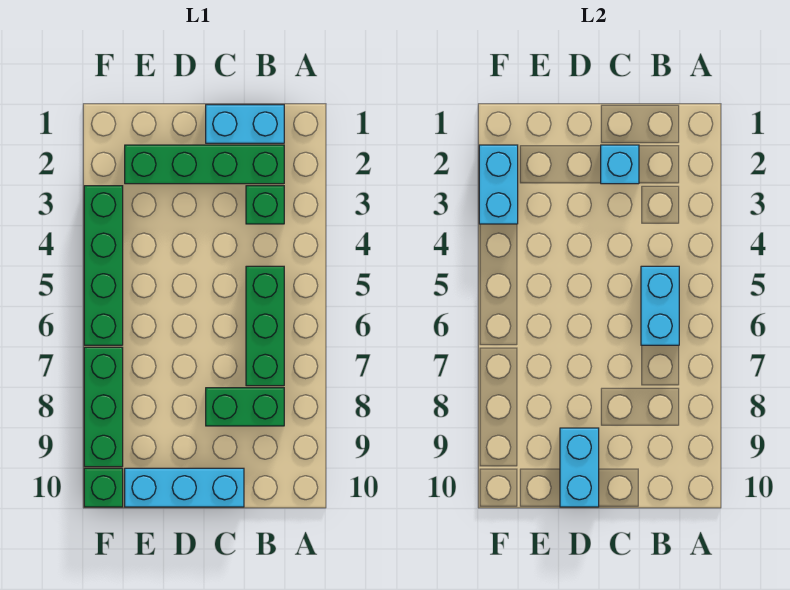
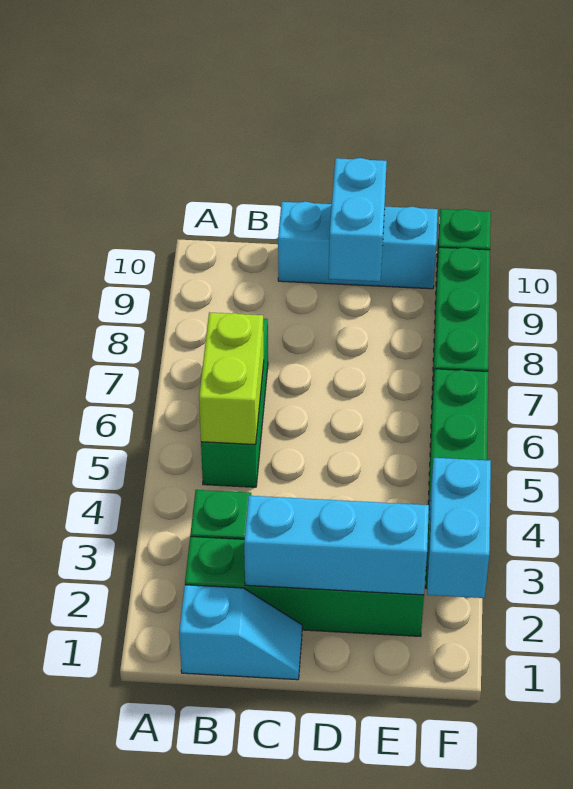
cyan brick B1:C1 level 1 -> cyan slope B1:C1 level 1 top B
cyan brick B5:B6 level 2 -> lime brick B5:B6 level 2
green brick B8:C8 level 1 -> none
cyan brick C2 level 2 -> cyan brick C2:E2 level 2

